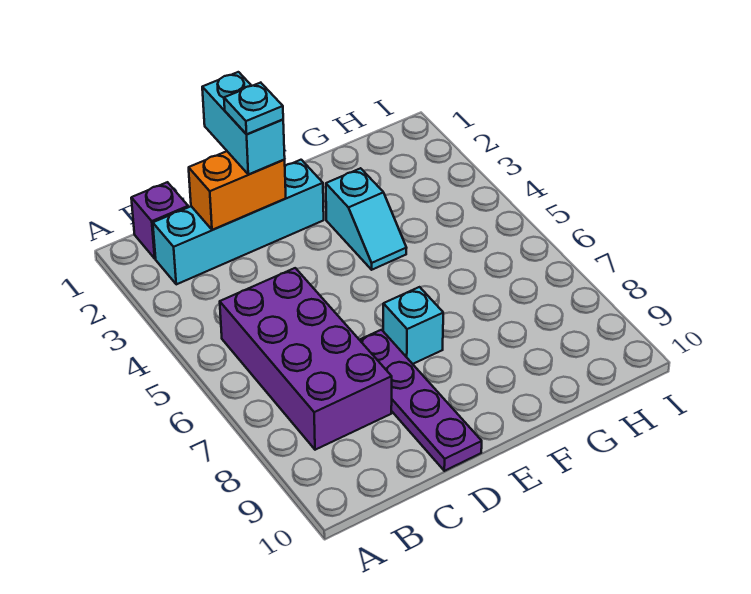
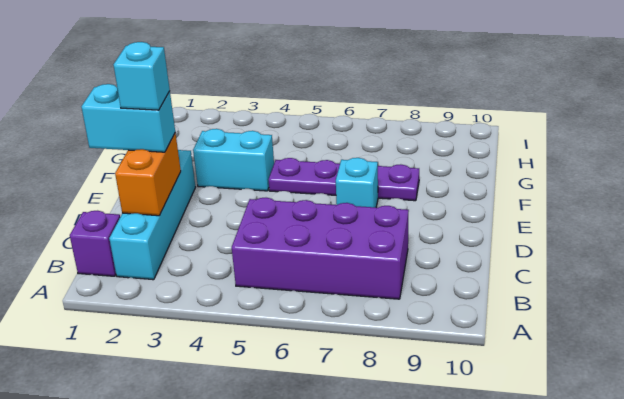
cyan plate D2 level 4 -> cyan brick D2 level 4
purple plate D7:D10 level 1 -> purple plate F5:F8 level 1
cyan slope F3:F4 level 1 top 3 -> cyan brick F3:F4 level 1

